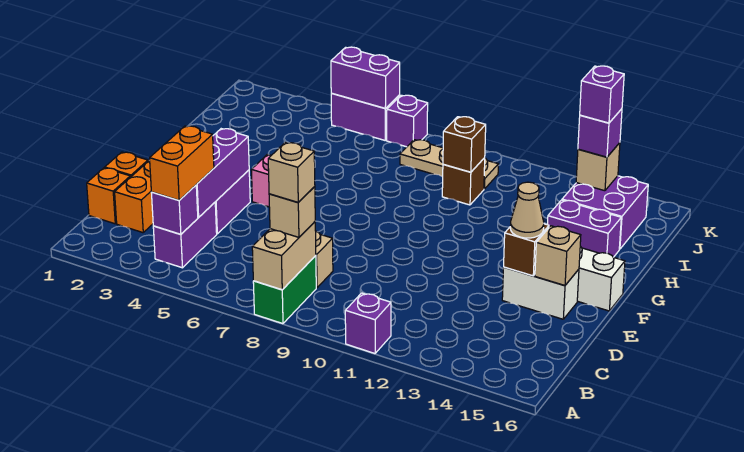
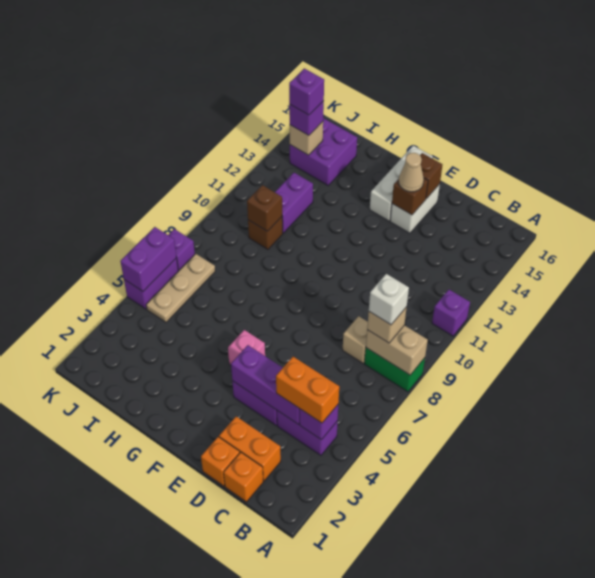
tan brick B8 level 4 -> white brick B8 level 4
tan brick E15 level 2 -> brown brick E15 level 2
purple brick H14:H15 level 1 -> purple brick I11:I12 level 1
tan plate J8:J10 level 1 -> tan plate J5:J7 level 1

